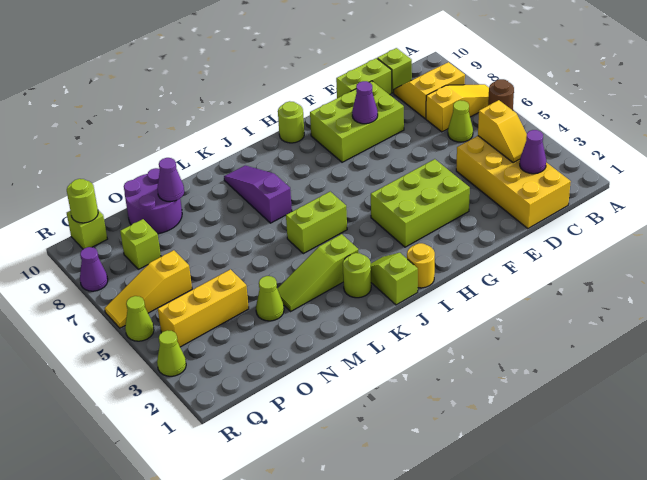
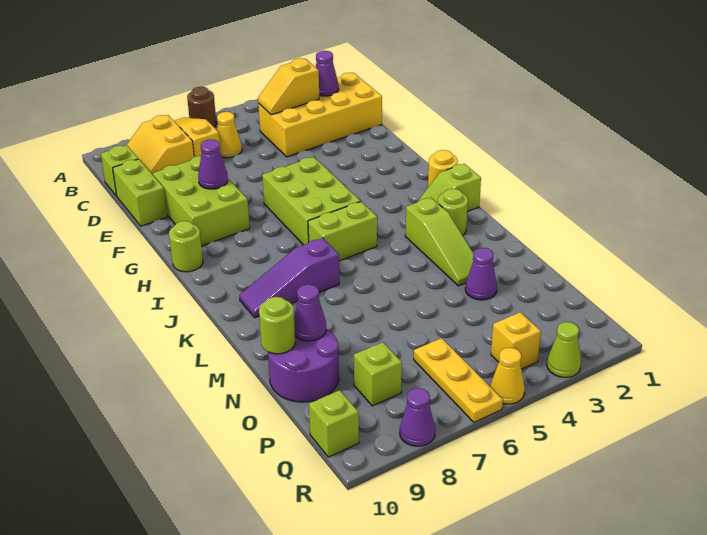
yellow slope C3:C4 level 2 top 4 -> yellow slope C3:C4 level 2 top 3
lime cone C6 level 1 -> yellow cone C6 level 1
lime brick F3:H4 level 1 -> lime brick G5:I6 level 1
lime brick J5:K5 level 1 -> lime brick J5:J6 level 1
lime cone N3 level 1 -> purple cone N3 level 1
yellow brick O4:Q4 level 1 -> yellow brick Q4 level 1
yellow slope P6:R6 level 1 top P -> yellow plate P6:R6 level 1
lime round brick Q10 level 2 -> lime round brick N10 level 2
lime cone R5 level 1 -> yellow cone R5 level 1

